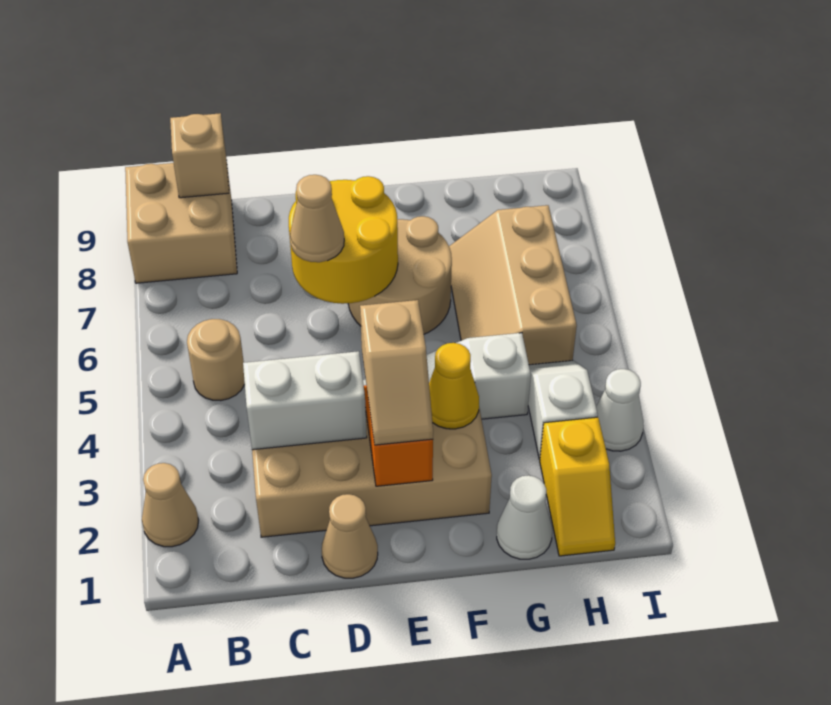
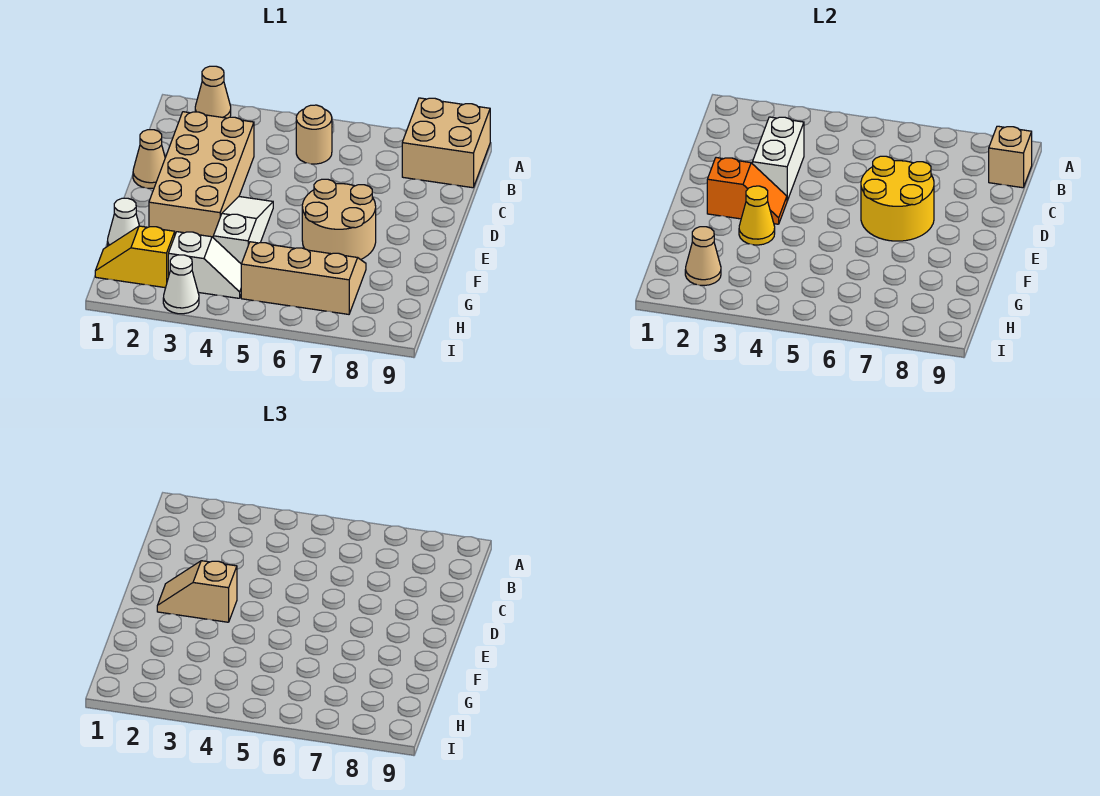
tan cone D6 level 3 -> tan cone H2 level 2

